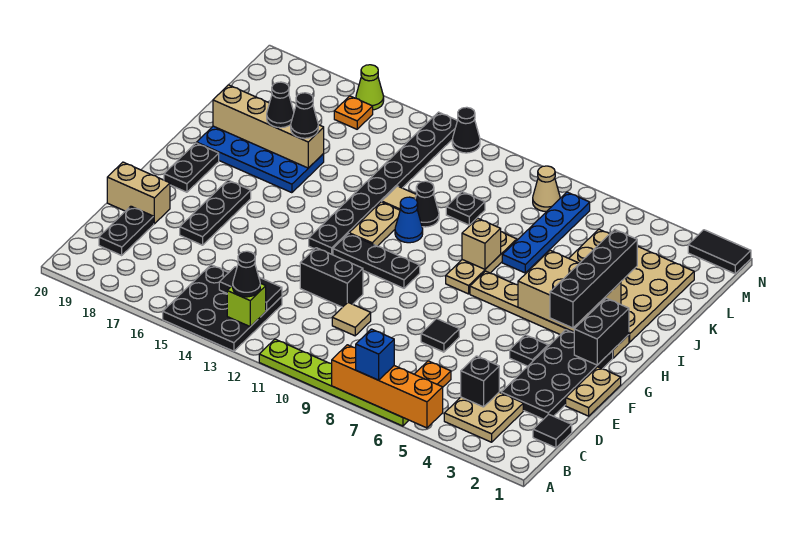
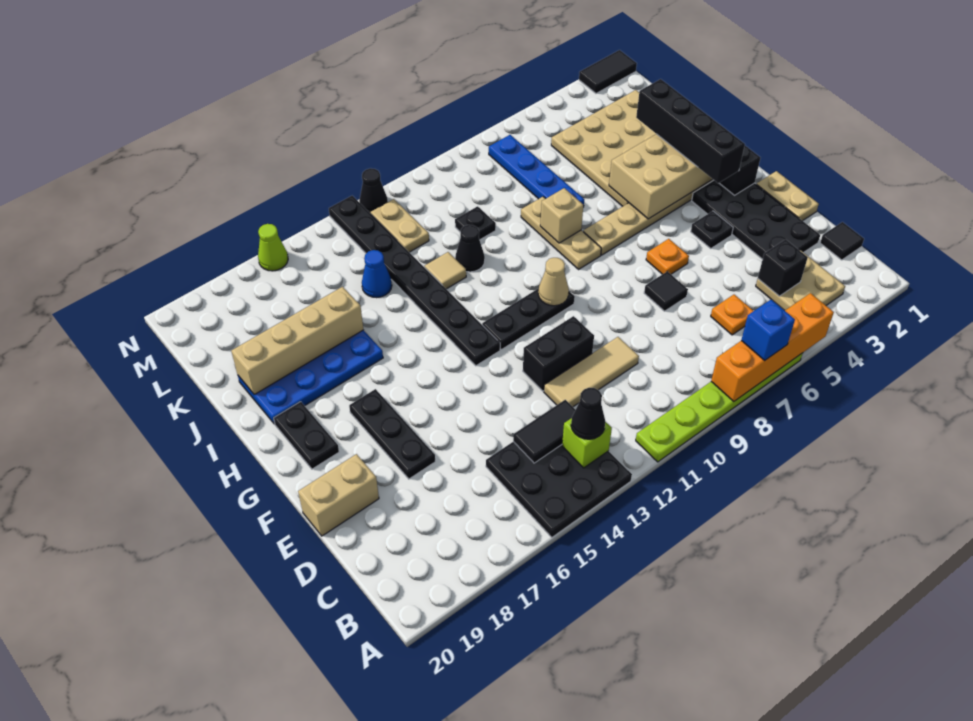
black plate C19:D19 level 1 -> none
tan tile D10 level 1 -> tan tile D10:D12 level 1
tan plate H12:I12 level 1 -> tan plate L12:M12 level 1
blue cone I11 level 1 -> blue cone K14 level 1
black cone J16 level 3 -> none
black cone J17 level 3 -> none
tan cone M8 level 1 -> tan cone G10 level 2
orange plate M16 level 1 -> orange plate F6 level 1

